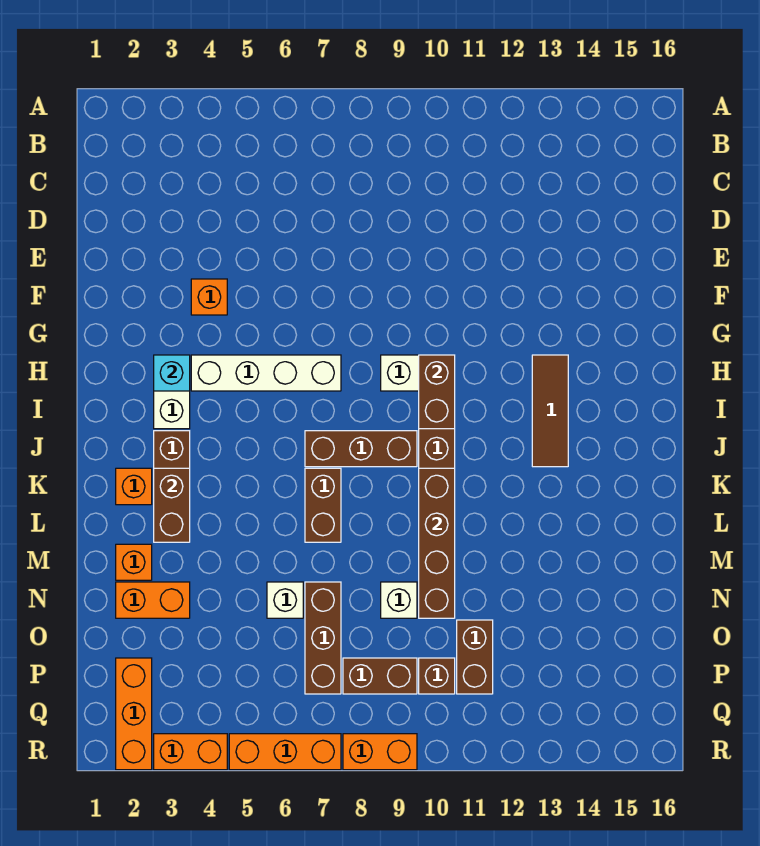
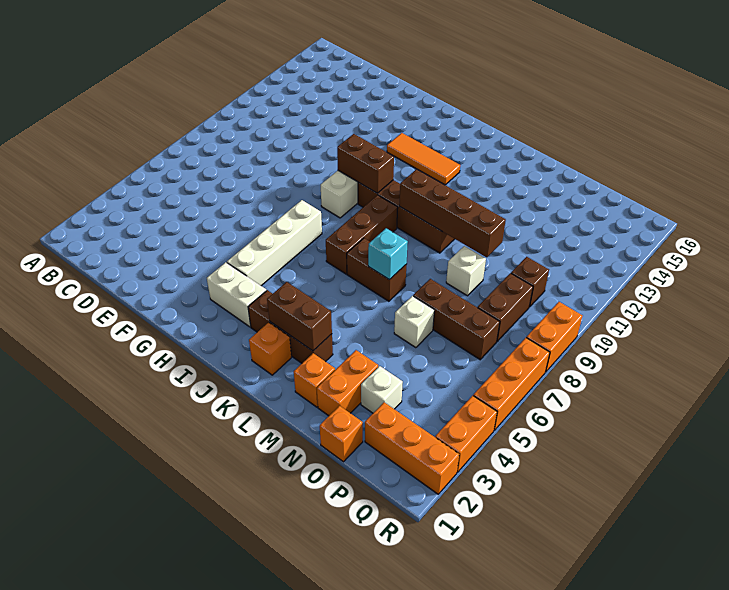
orange brick F4 level 1 -> orange brick O1 level 1
cyan brick H3 level 2 -> cyan brick L7 level 2
brown tile H13:J13 level 1 -> orange tile H13:J13 level 1
none -> white brick O3 level 1
brown brick O11:P11 level 1 -> none

